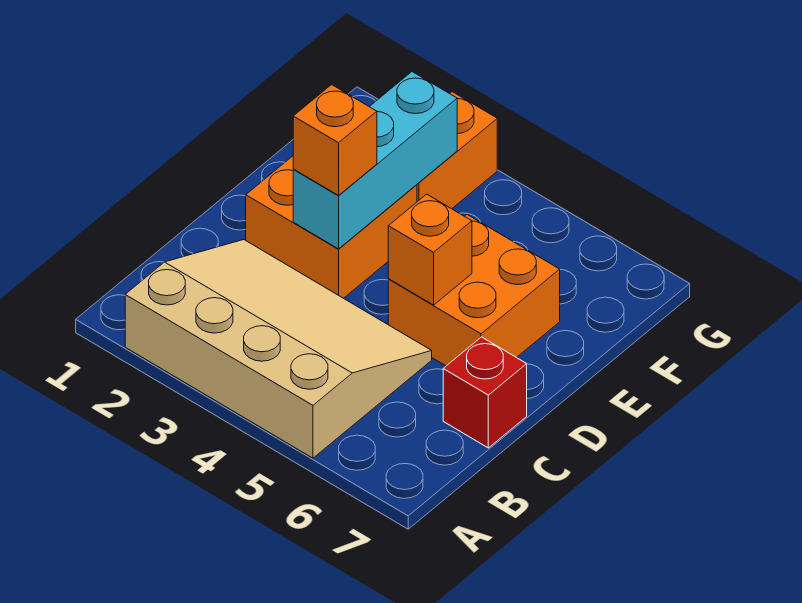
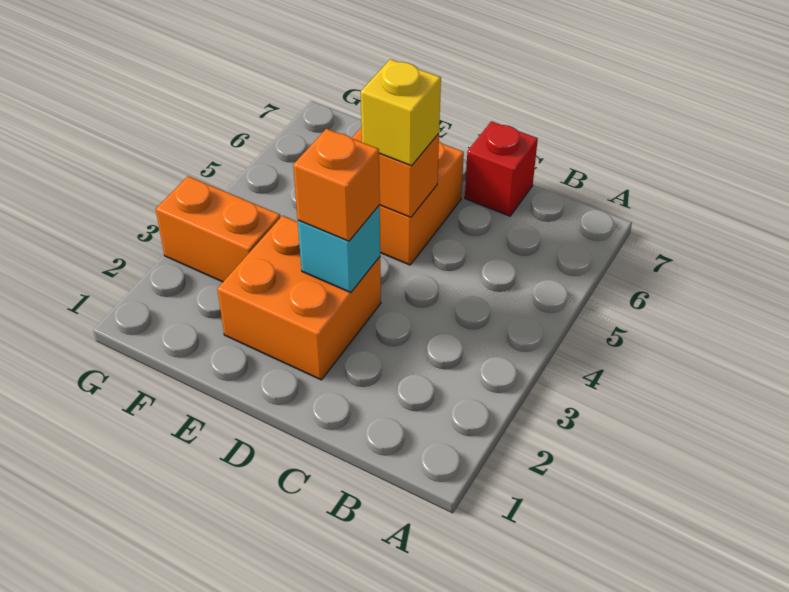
tan slope A2:C5 level 1 top A -> none
cyan brick D3:F3 level 2 -> cyan brick D3 level 2
none -> yellow brick D5 level 3

